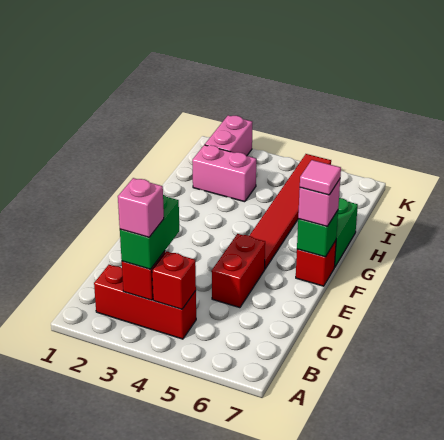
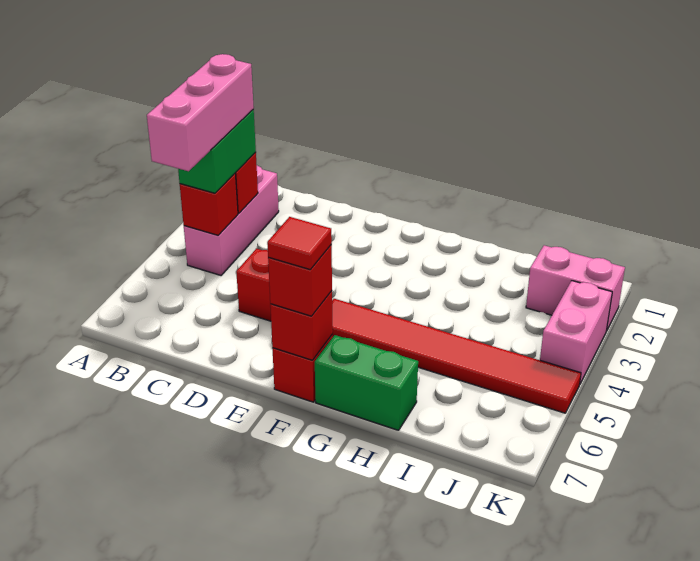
red brick B2:B4 level 1 -> pink brick B2:B4 level 1
green brick B3:C3 level 3 -> green brick B3:B4 level 3
pink brick B3 level 4 -> pink brick B3:B5 level 4
green brick F7 level 2 -> red brick F7 level 2
pink brick F7 level 3 -> red brick F7 level 3
pink tile F7 level 4 -> red tile F7 level 4
pink brick I2:I3 level 1 -> pink brick K3:K4 level 1

